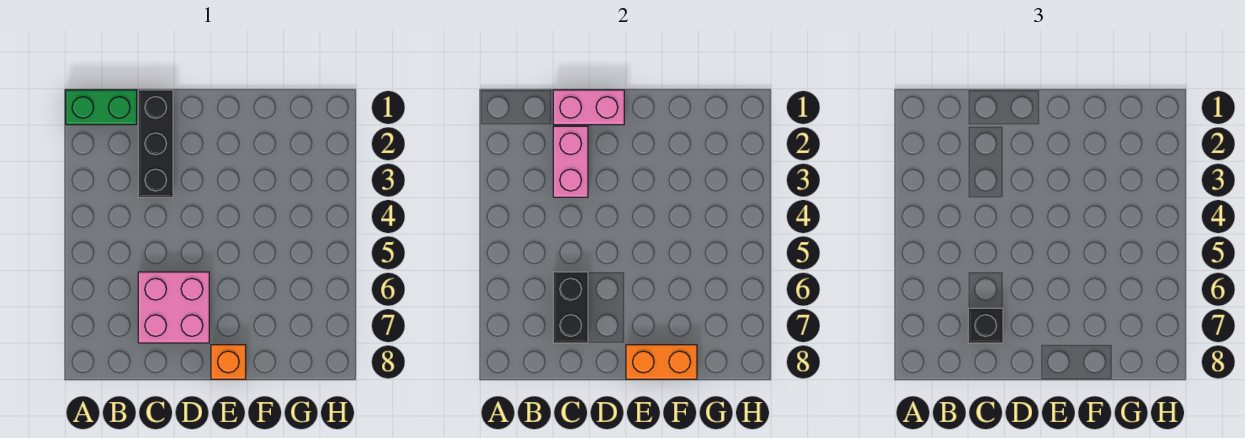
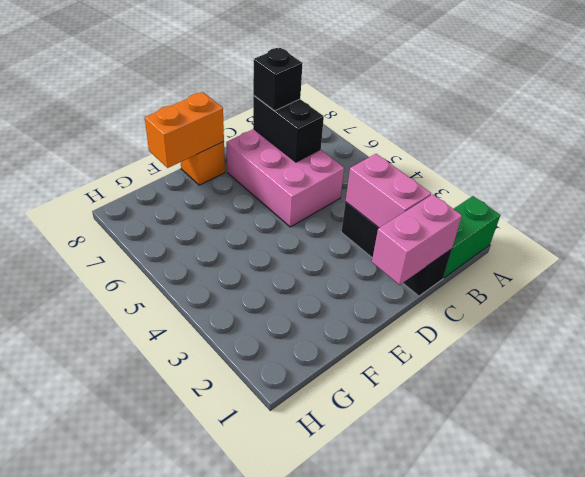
pink brick C6:D7 level 1 -> pink brick C5:D7 level 1

